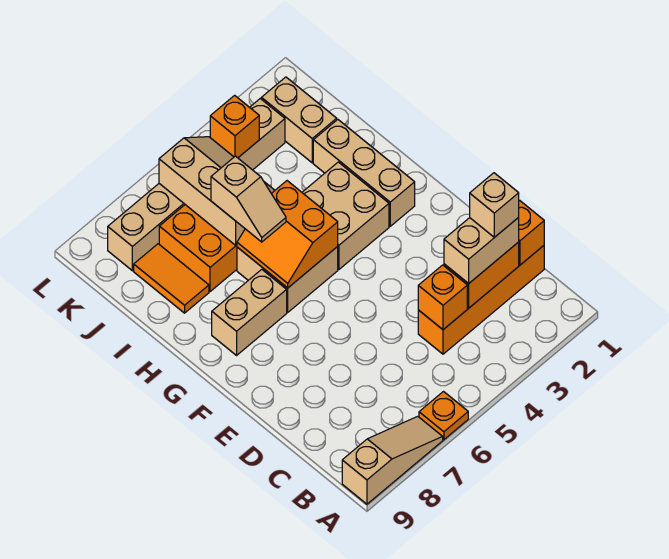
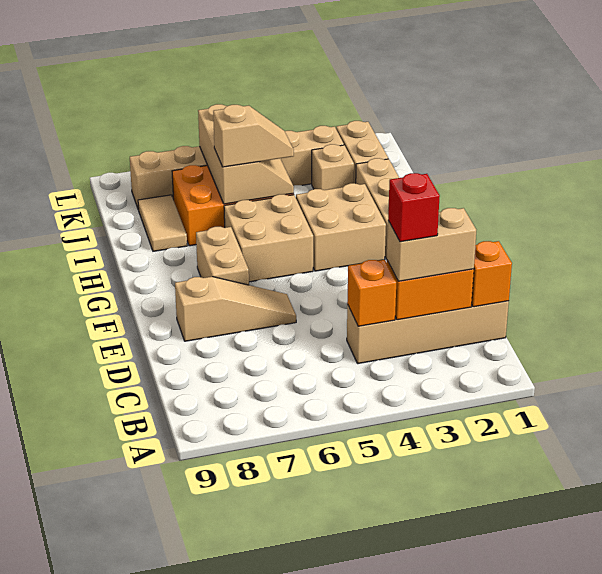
orange plate A6 level 1 -> none
tan slope A7:A9 level 1 top 9 -> tan slope E6:E8 level 1 top 8
orange brick C1:C4 level 1 -> tan brick C1:C4 level 1
tan brick C2 level 4 -> tan brick J3 level 1
none -> red brick C3 level 4
orange slope G5:H6 level 2 top 5 -> none
tan brick G7:G8 level 1 -> tan brick F7:G7 level 1
tan slope H6:I6 level 3 top I -> tan slope I5:I6 level 3 top 6
orange tile I8:J8 level 1 -> tan tile I8:J8 level 1
orange brick K4 level 2 -> none

